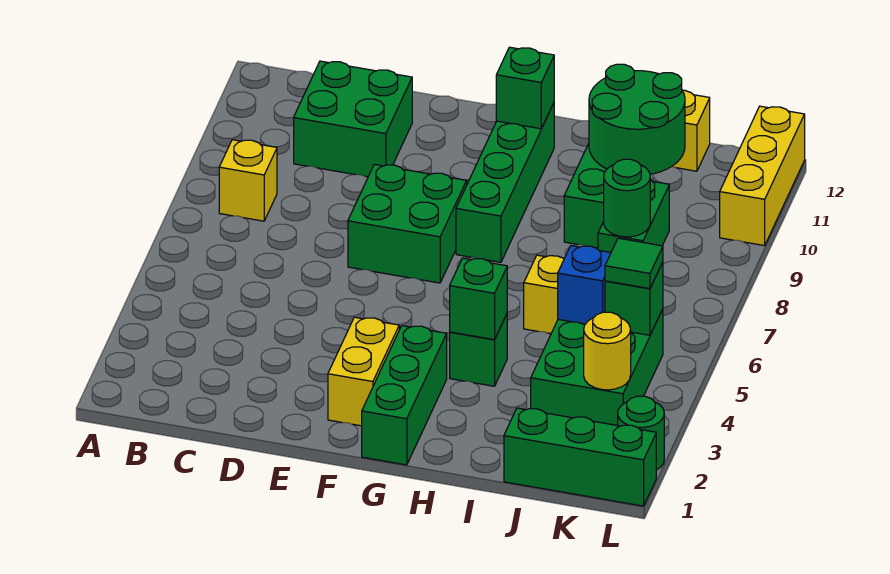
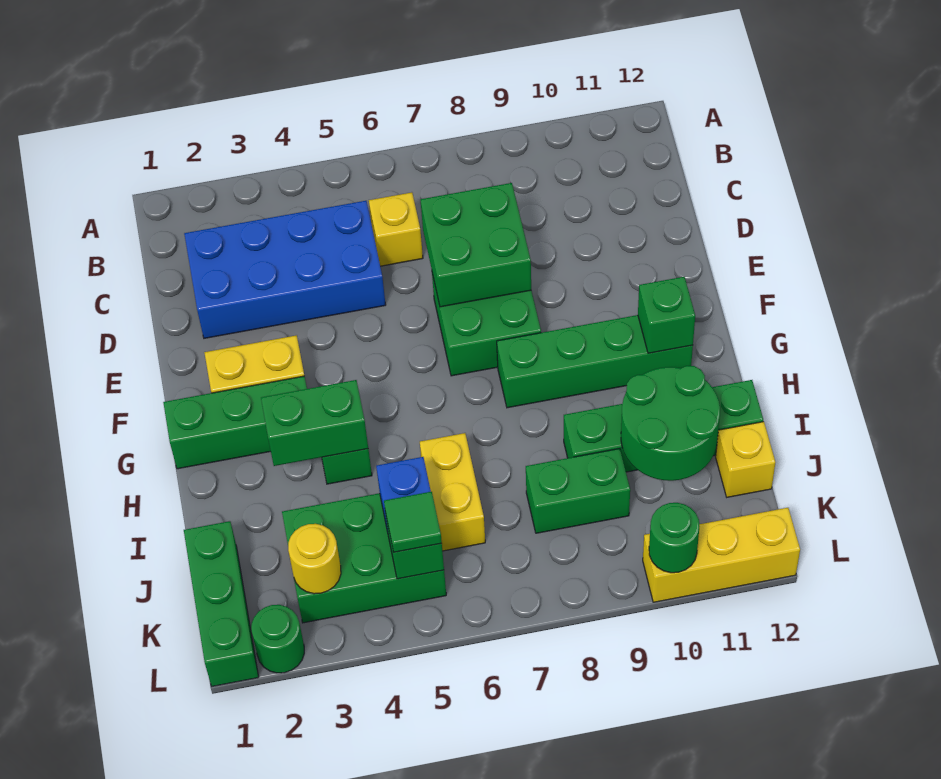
yellow brick B8 level 1 -> yellow brick C6 level 1
none -> blue brick C2:D5 level 1
green brick C10:D11 level 1 -> green brick D7:E8 level 2
green brick H4 level 2 -> green brick H3:H4 level 2
green round brick J8 level 2 -> green round brick L10 level 2

